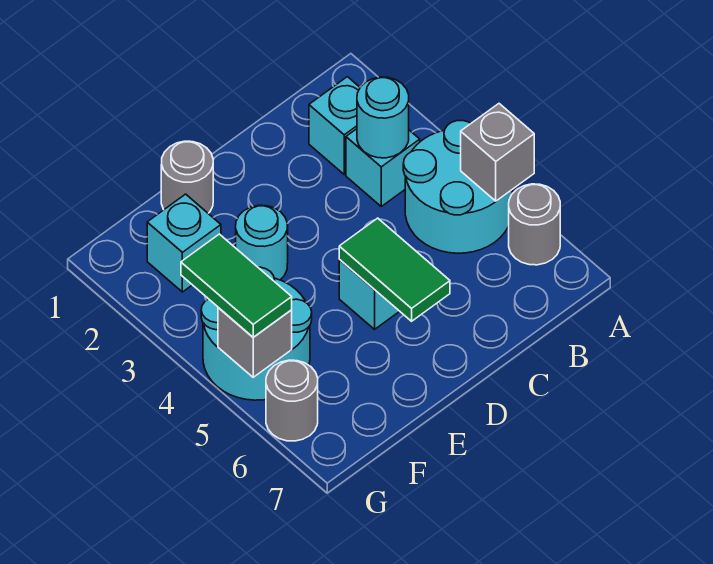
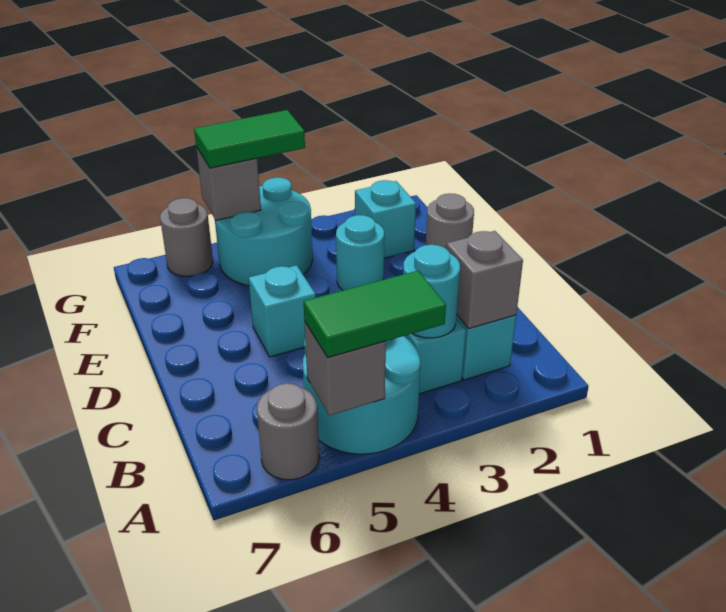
none -> grey brick B2 level 2
green tile D5:D6 level 2 -> green tile A4:A5 level 3

